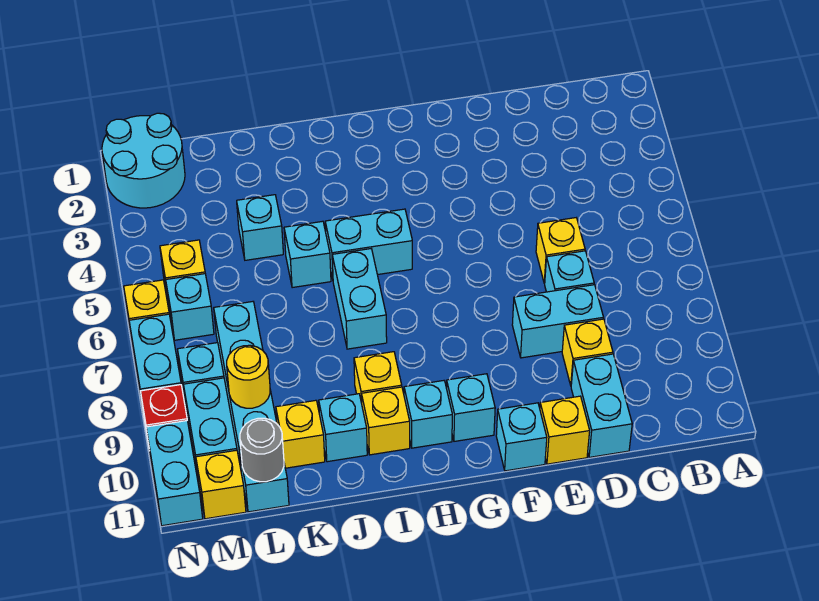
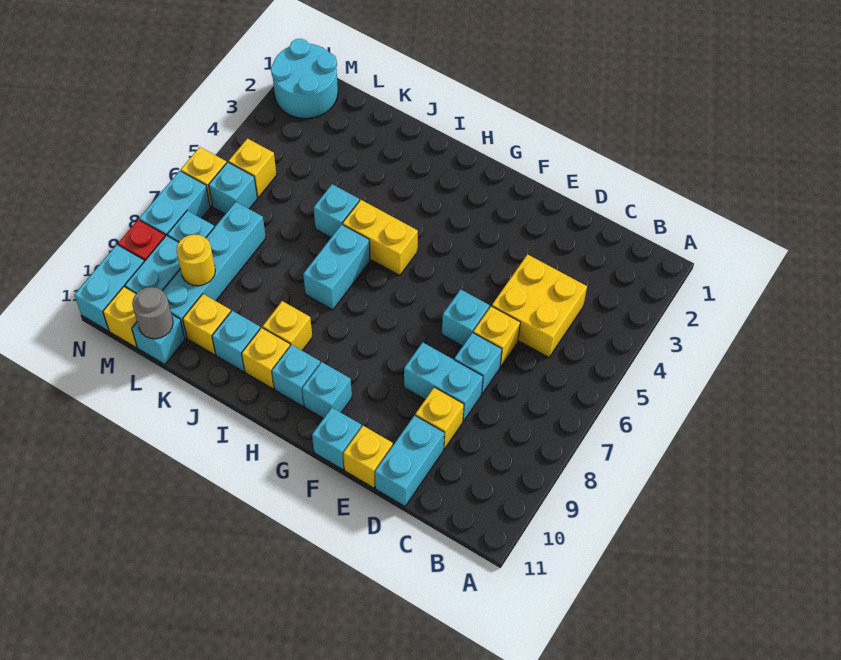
none -> yellow brick C4:D5 level 1
cyan brick H5:I5 level 1 -> yellow brick H5:I5 level 1
cyan brick K4 level 1 -> cyan brick E6 level 1

